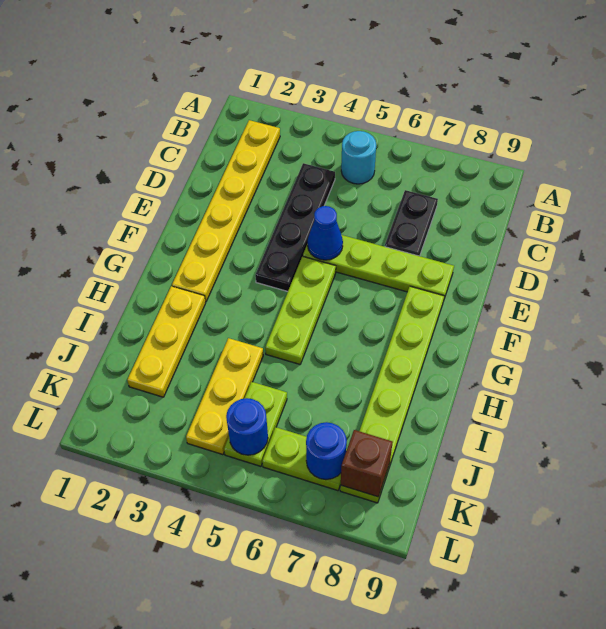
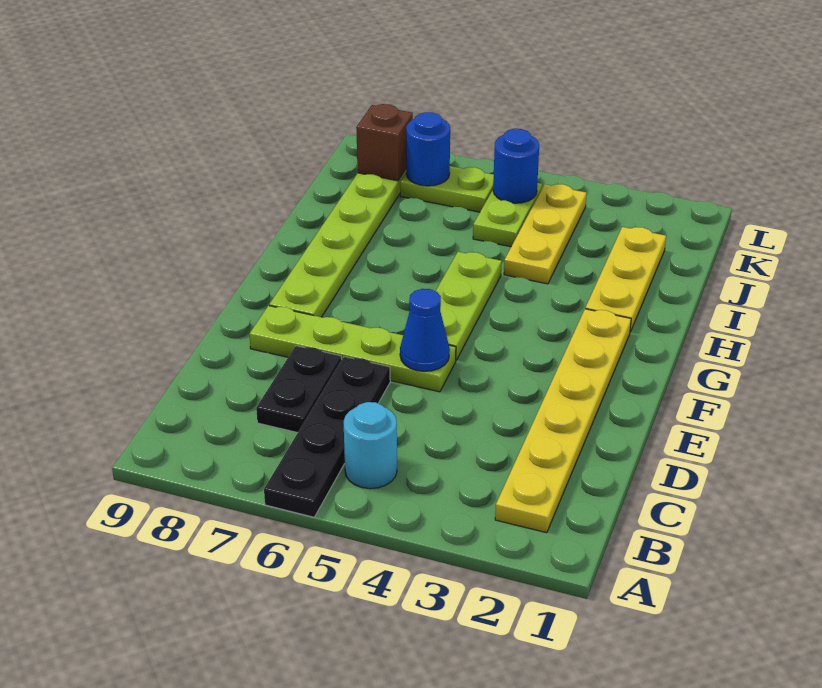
black plate C4:F4 level 1 -> black plate A6:D6 level 1

